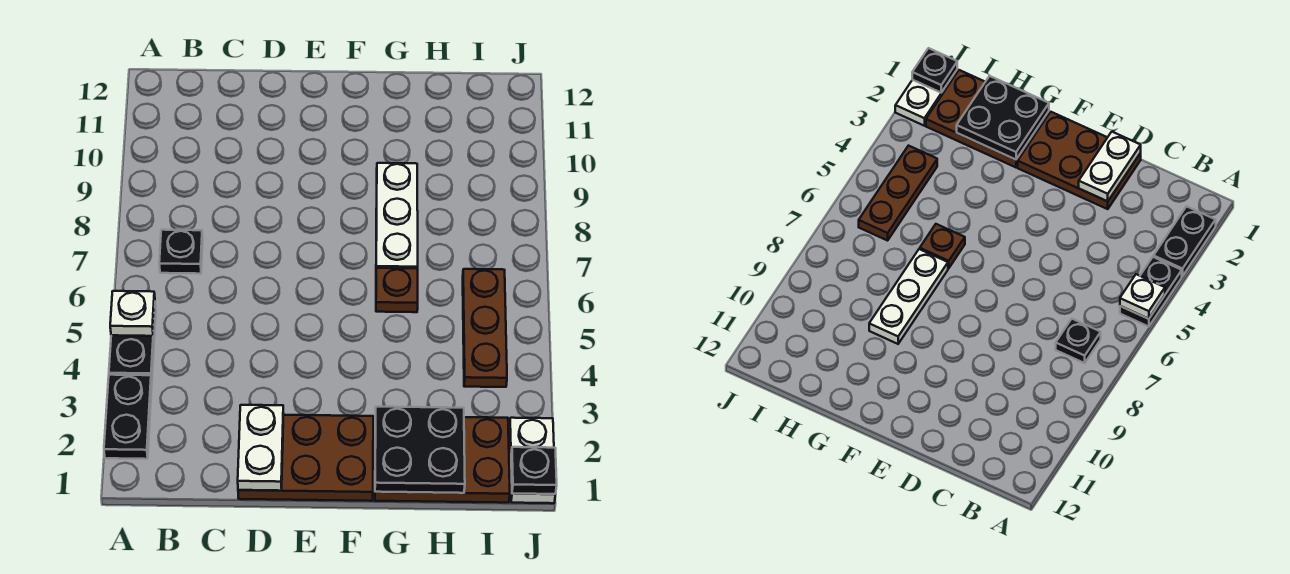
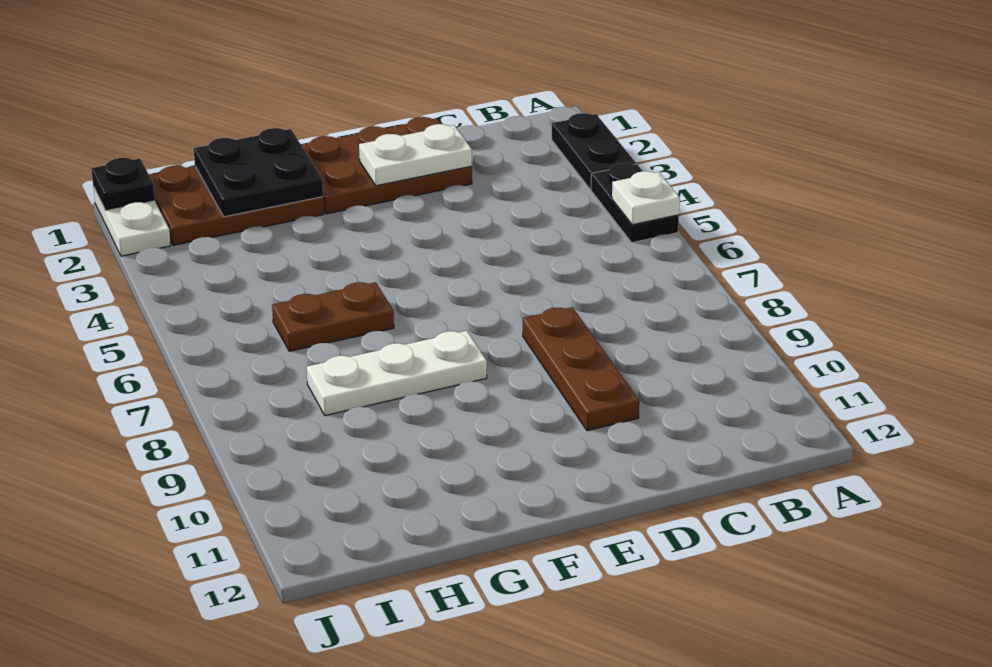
black plate B7 level 1 -> none
white plate D1:D2 level 2 -> white plate D2:E2 level 2
brown plate G6 level 1 -> brown plate G6:H6 level 1
white plate G7:G9 level 1 -> white plate F8:H8 level 1
brown plate I4:I6 level 1 -> brown plate D8:D10 level 1

